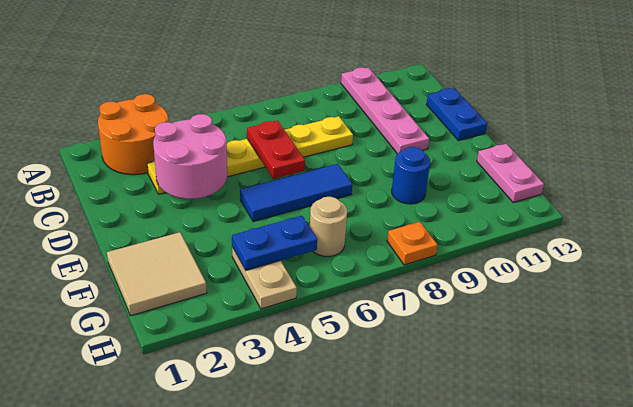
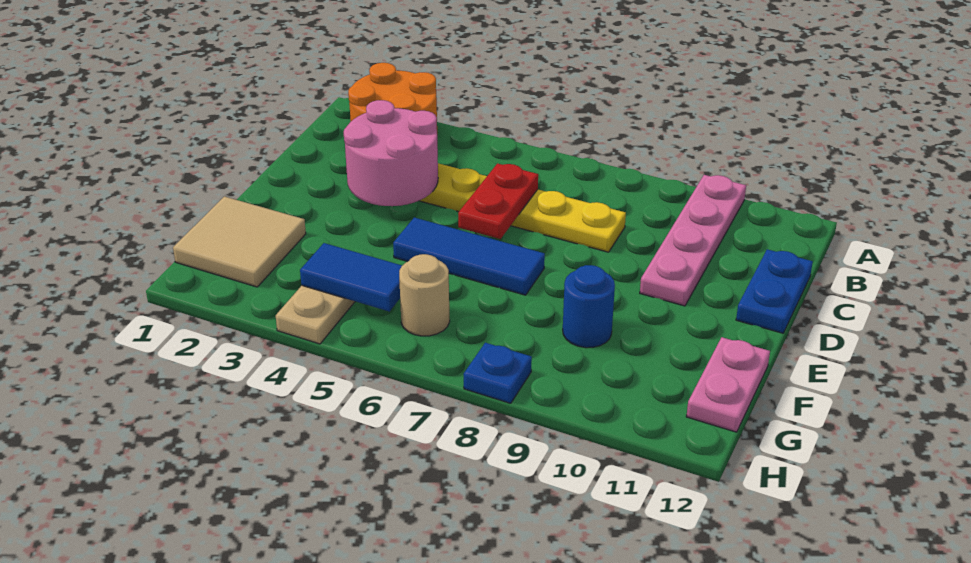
blue plate G4:G5 level 2 -> blue tile G4:G5 level 2
orange plate H8 level 1 -> blue plate H8 level 1

